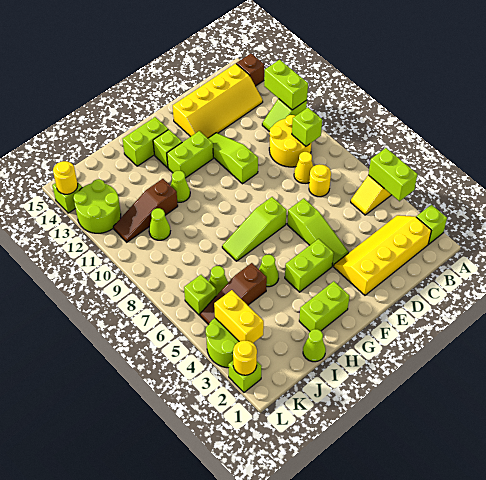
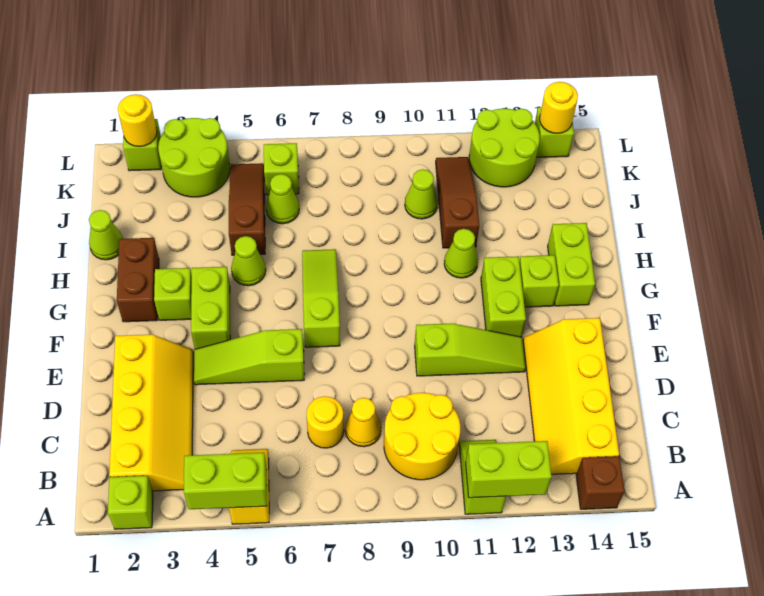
lime brick B9 level 2 -> lime brick G3 level 1
lime brick G2:H2 level 1 -> brown brick G2:H2 level 1
yellow brick K3:K4 level 2 -> none

